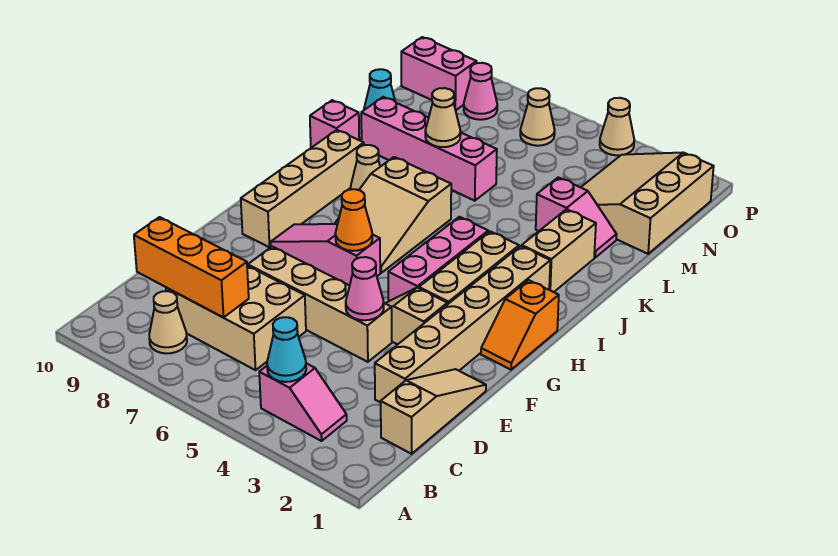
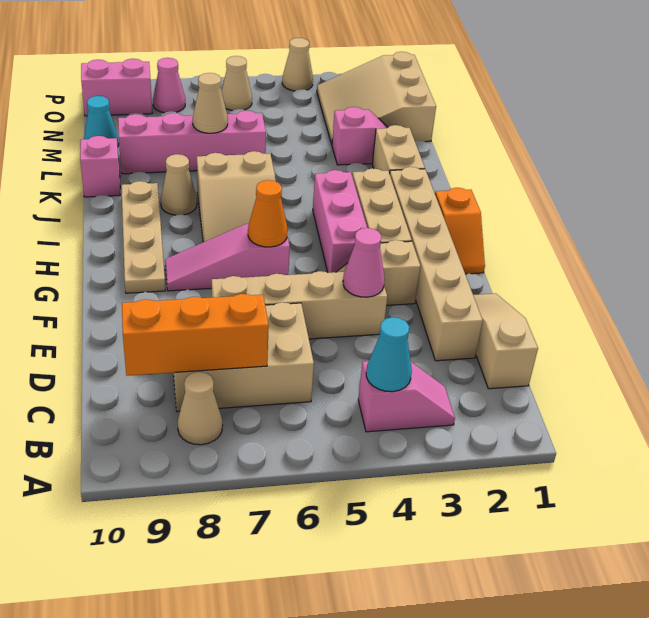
tan brick G9:J9 level 1 -> tan plate G9:J9 level 1

